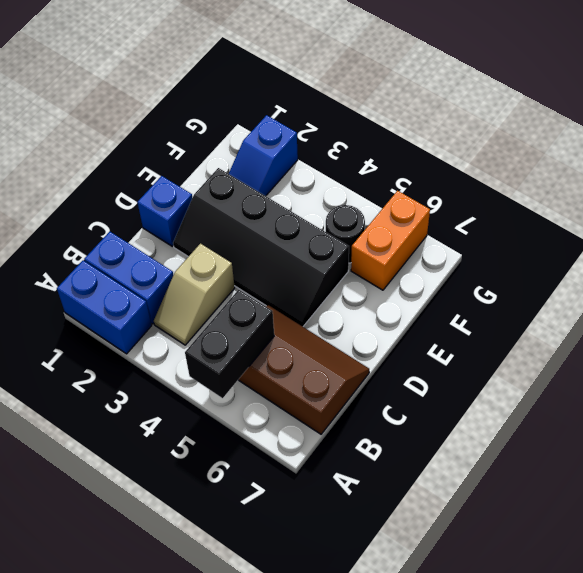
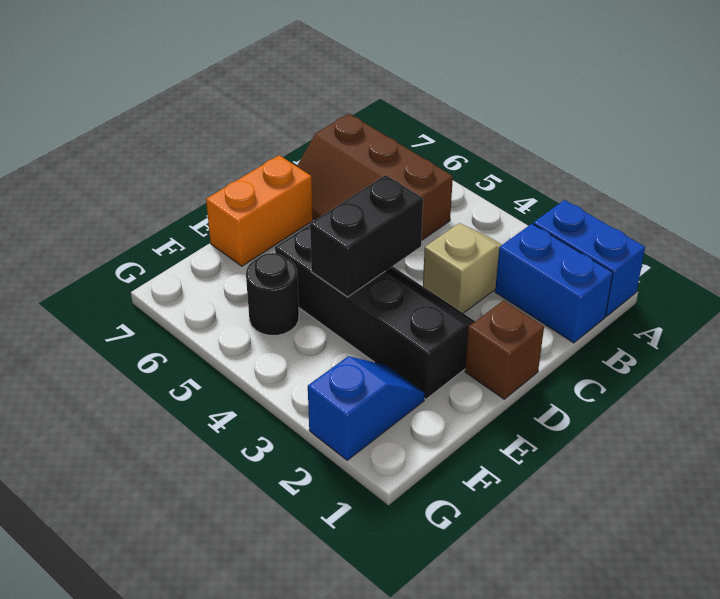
black brick A5:B5 level 2 -> black brick D4:E4 level 2
blue brick D1 level 1 -> brown brick D1 level 1
orange brick F6:G6 level 1 -> orange brick D7:E7 level 1

